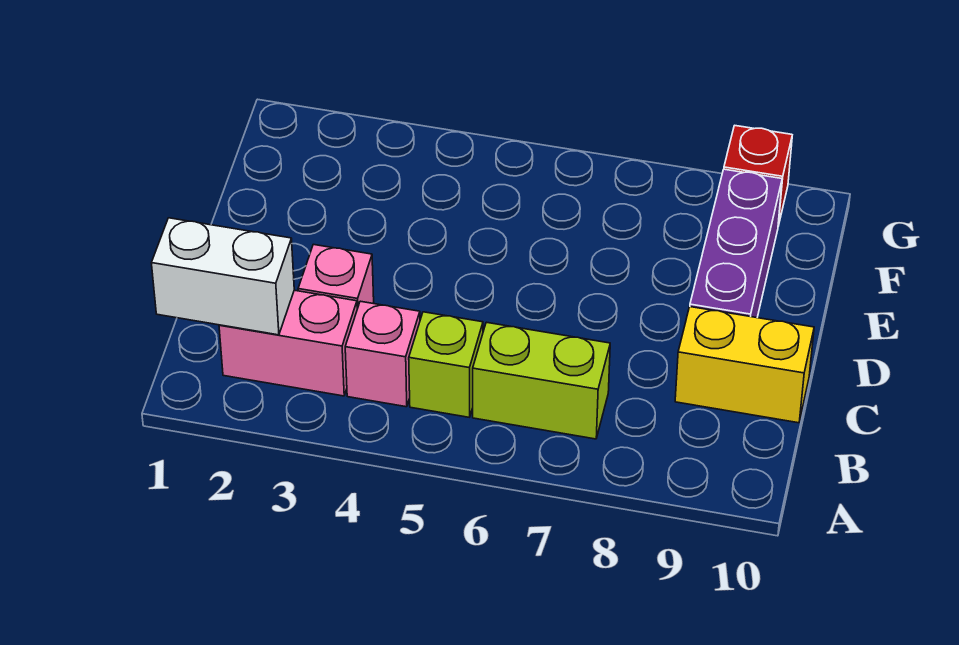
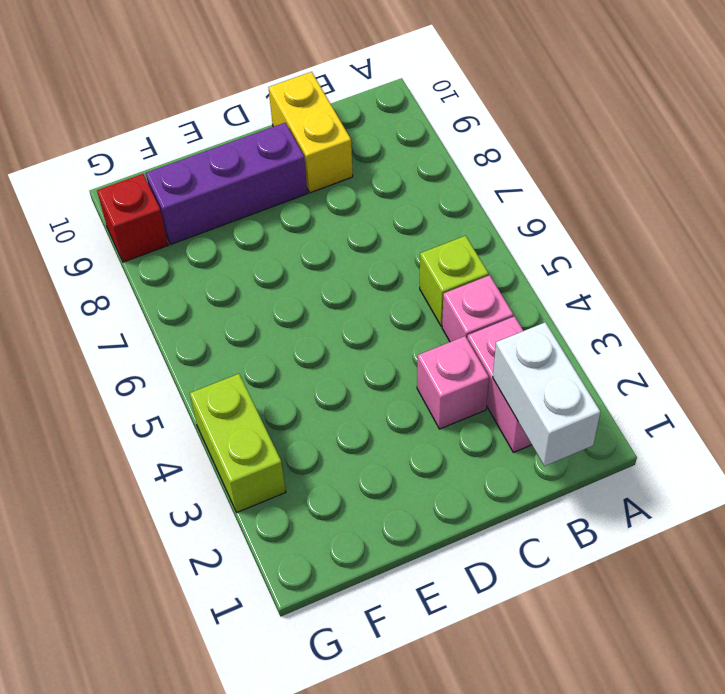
lime brick B6:B7 level 1 -> lime brick G3:G4 level 1

